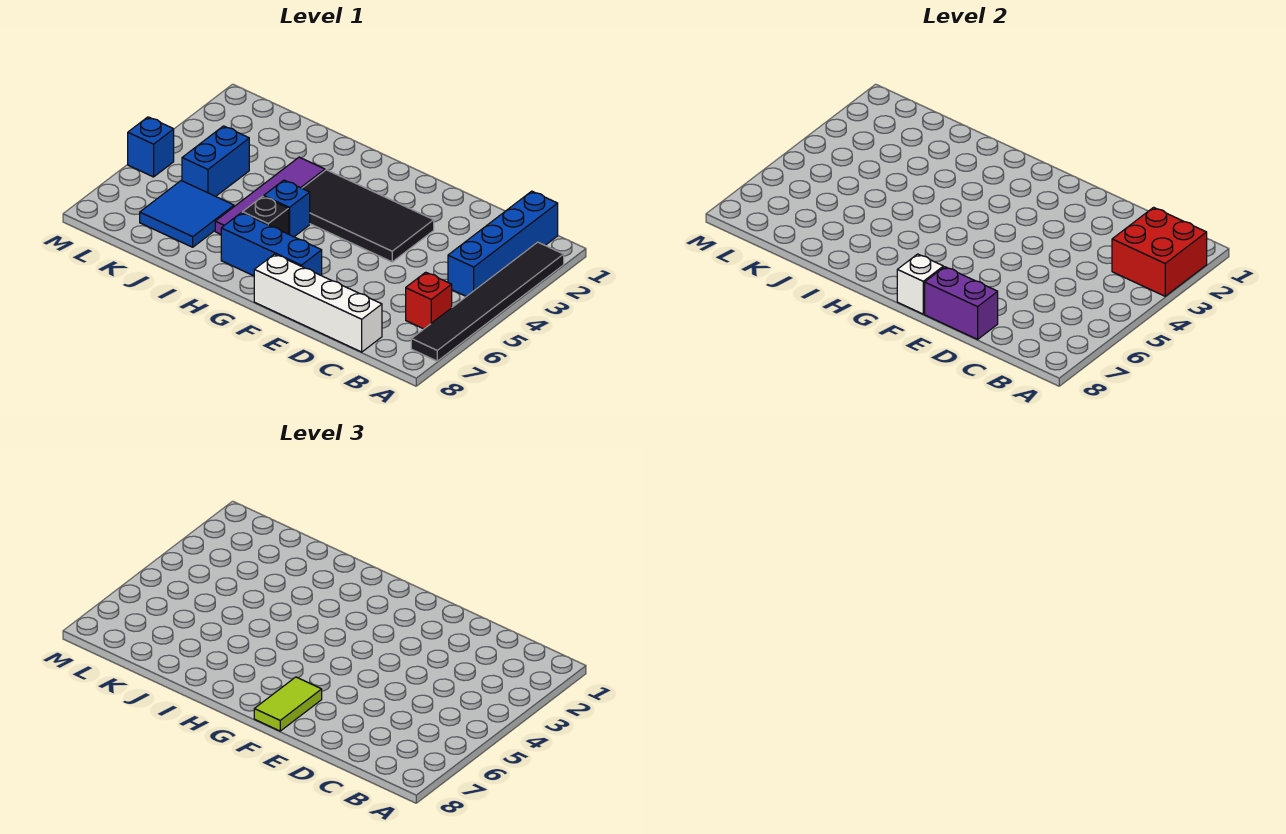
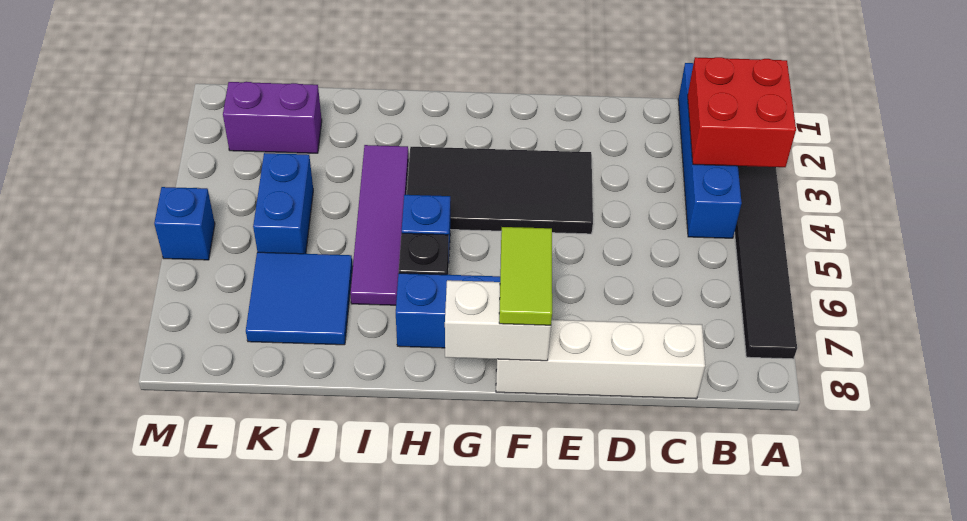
red brick B6 level 1 -> none
purple brick D8:E8 level 2 -> purple brick K2:L2 level 1
white brick F8 level 2 -> white brick F8:G8 level 2

